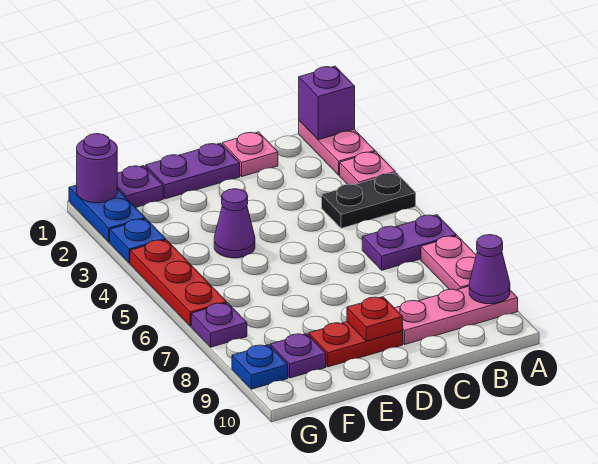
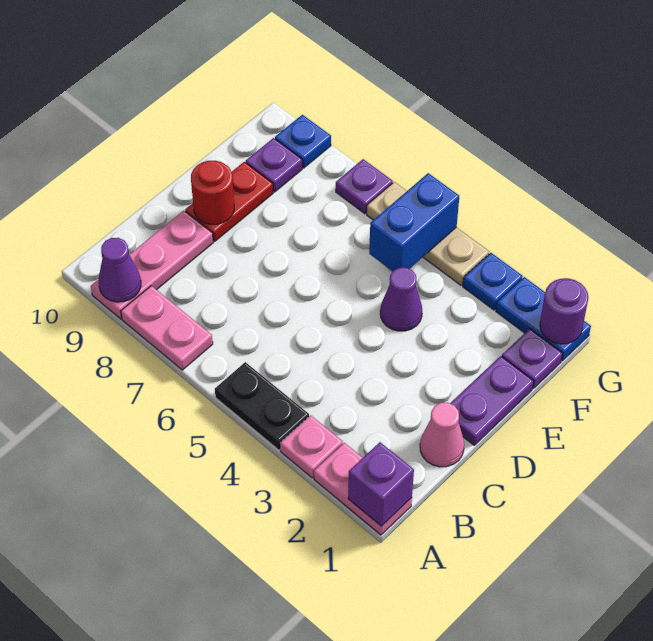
black plate A4:B4 level 1 -> black plate A4:A5 level 1
purple plate A6:B6 level 1 -> none
pink plate C1 level 1 -> pink cone C1 level 1
red plate D9 level 2 -> red round brick D9 level 2
none -> blue brick F5:G5 level 2
red plate G4:G6 level 1 -> tan plate G4:G6 level 1

